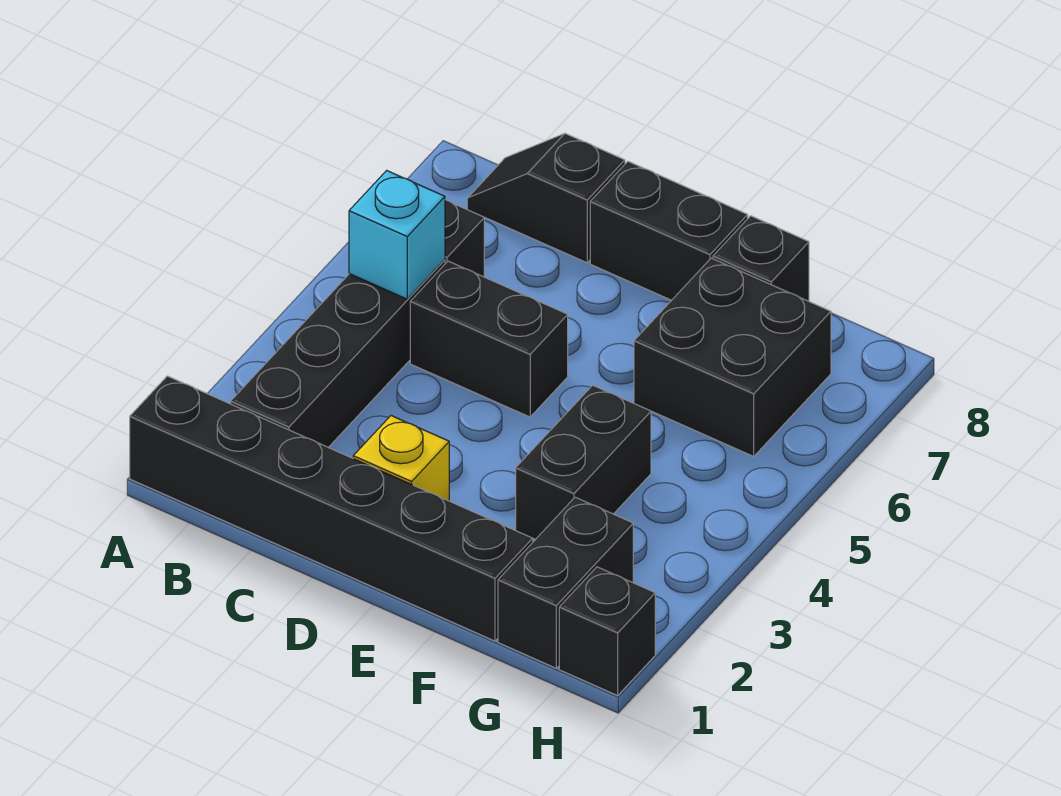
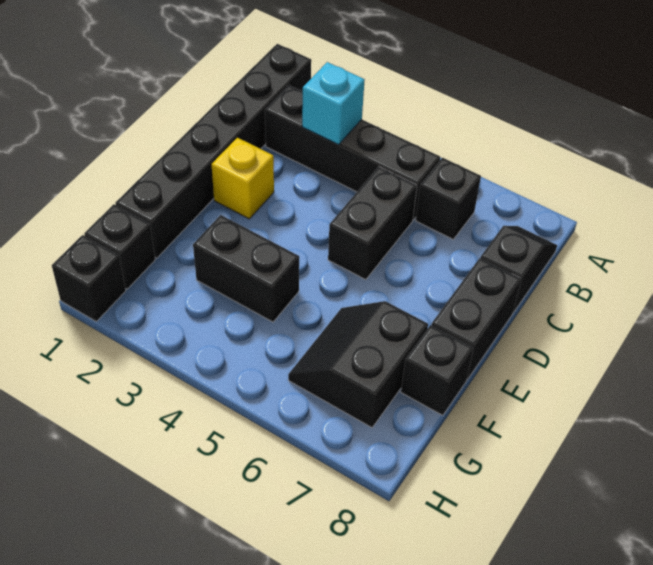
cyan brick B5 level 2 -> cyan brick B3 level 2
black brick F6:G7 level 1 -> black slope F6:G7 level 1 top 7
black brick G1:G2 level 1 -> black brick G1 level 1

